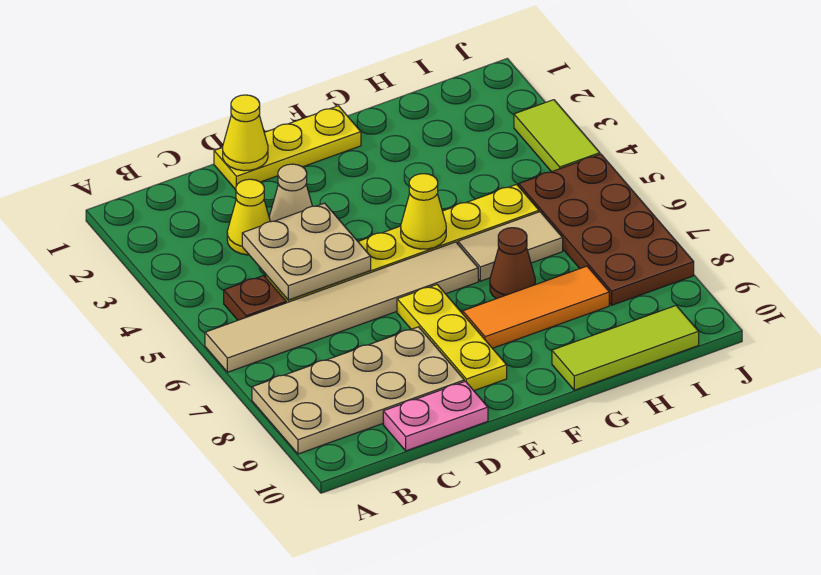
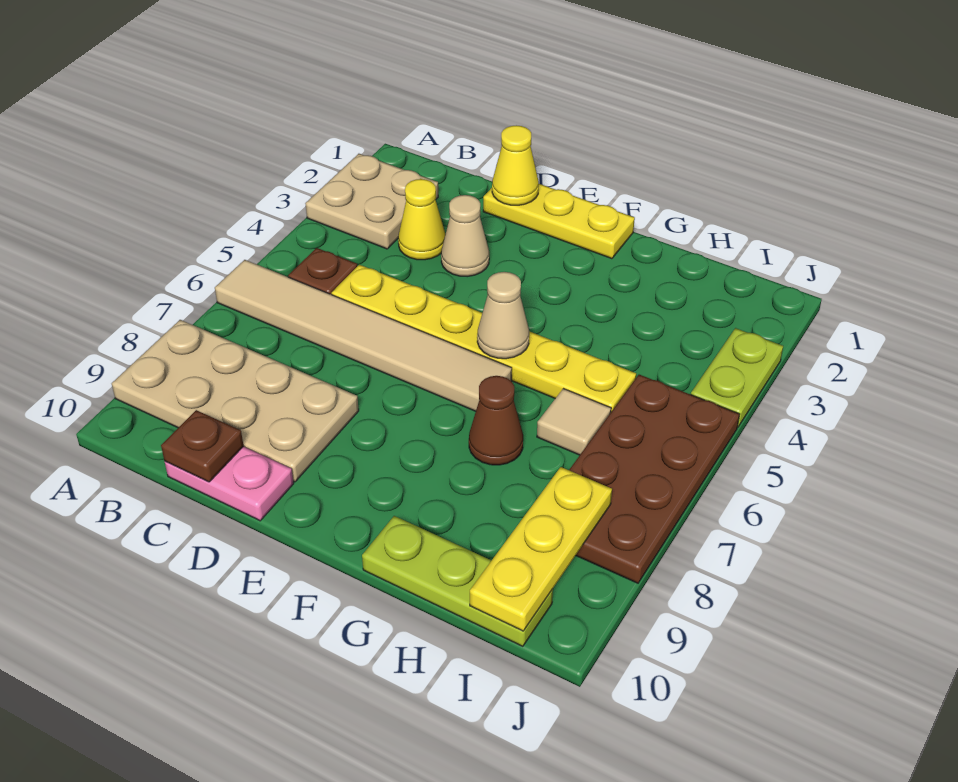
tan plate C4:D5 level 2 -> tan plate A2:B3 level 1
none -> brown plate C10 level 2
yellow plate E7:E9 level 1 -> yellow plate I8:I10 level 2
yellow cone F5 level 2 -> tan cone F5 level 2
orange tile F8:H8 level 1 -> none
tan tile G6:H6 level 1 -> tan tile H6 level 1
lime tile G10:I10 level 1 -> lime plate G10:I10 level 1
lime tile J3:J4 level 1 -> lime plate J3:J4 level 1

